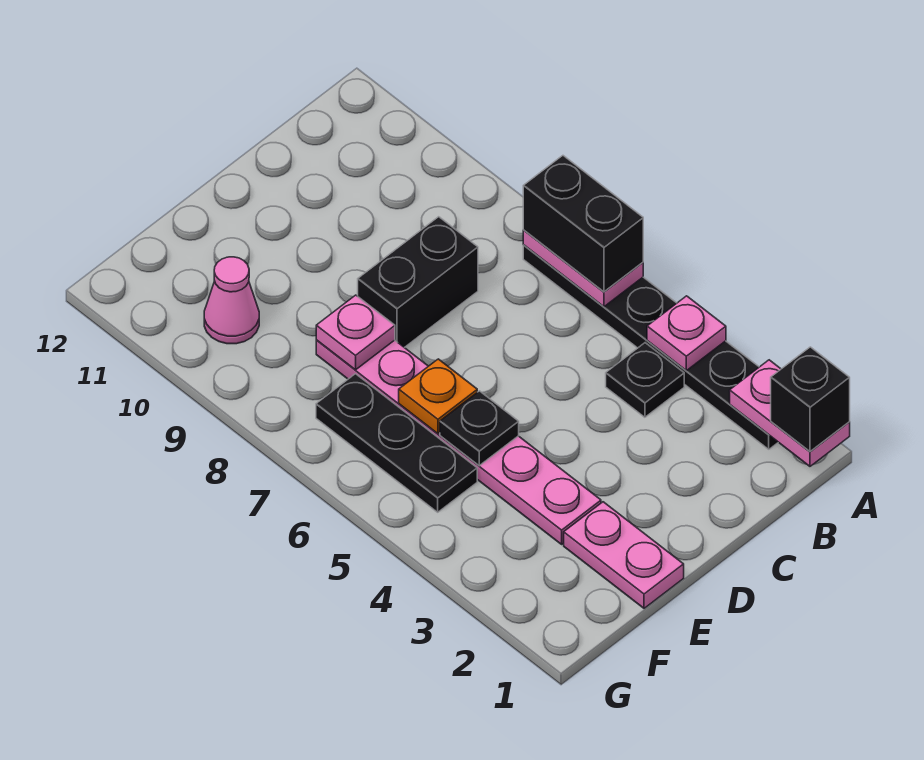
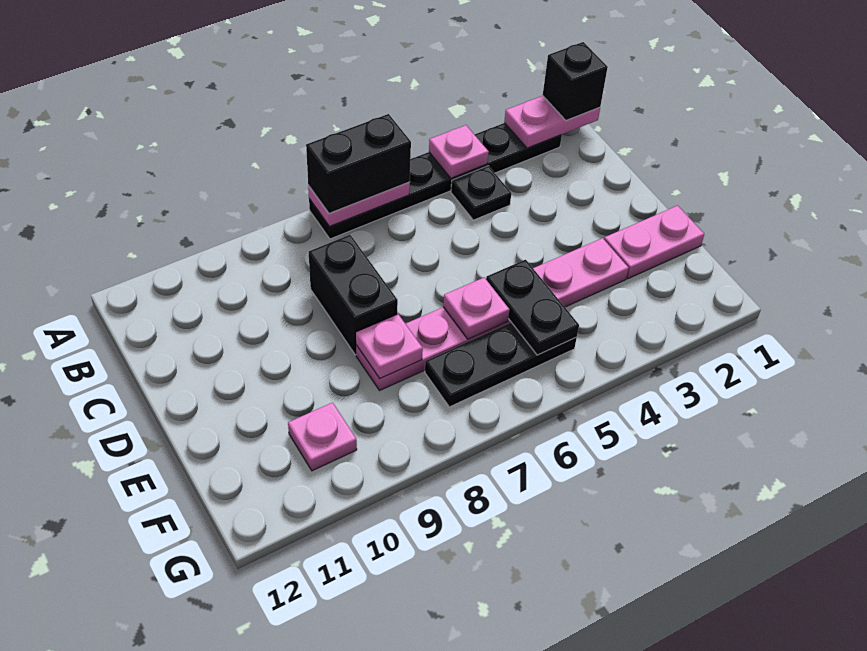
black plate E5 level 2 -> black plate E5:F5 level 2
orange plate E6 level 2 -> pink plate E6 level 2
pink cone F10 level 1 -> pink plate F10 level 1

